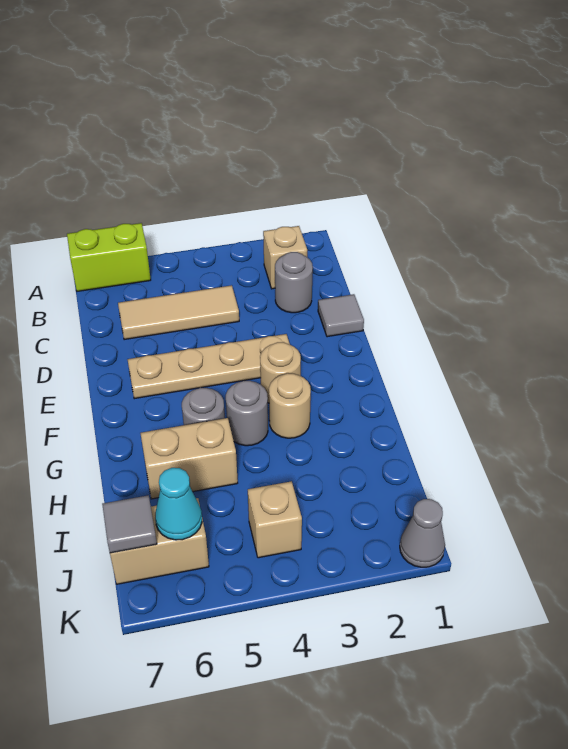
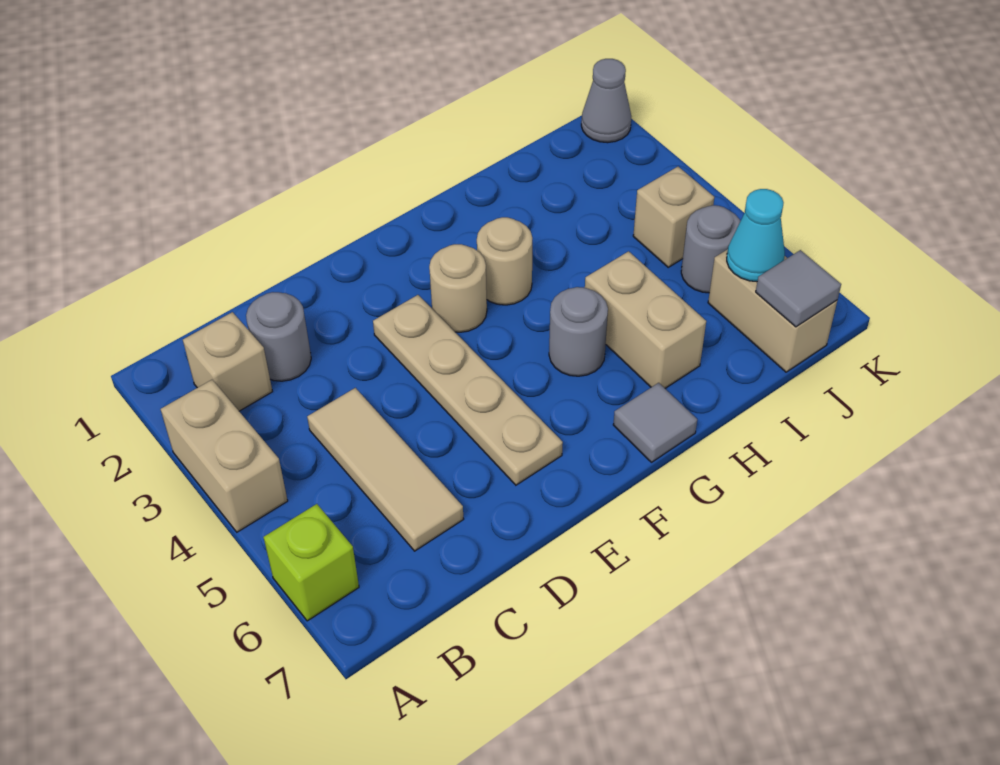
none -> tan brick A3:A4 level 1
lime brick A6:A7 level 1 -> lime brick A6 level 1
grey tile D1 level 1 -> grey tile G7 level 1
grey round brick G4 level 1 -> grey round brick J5 level 1

